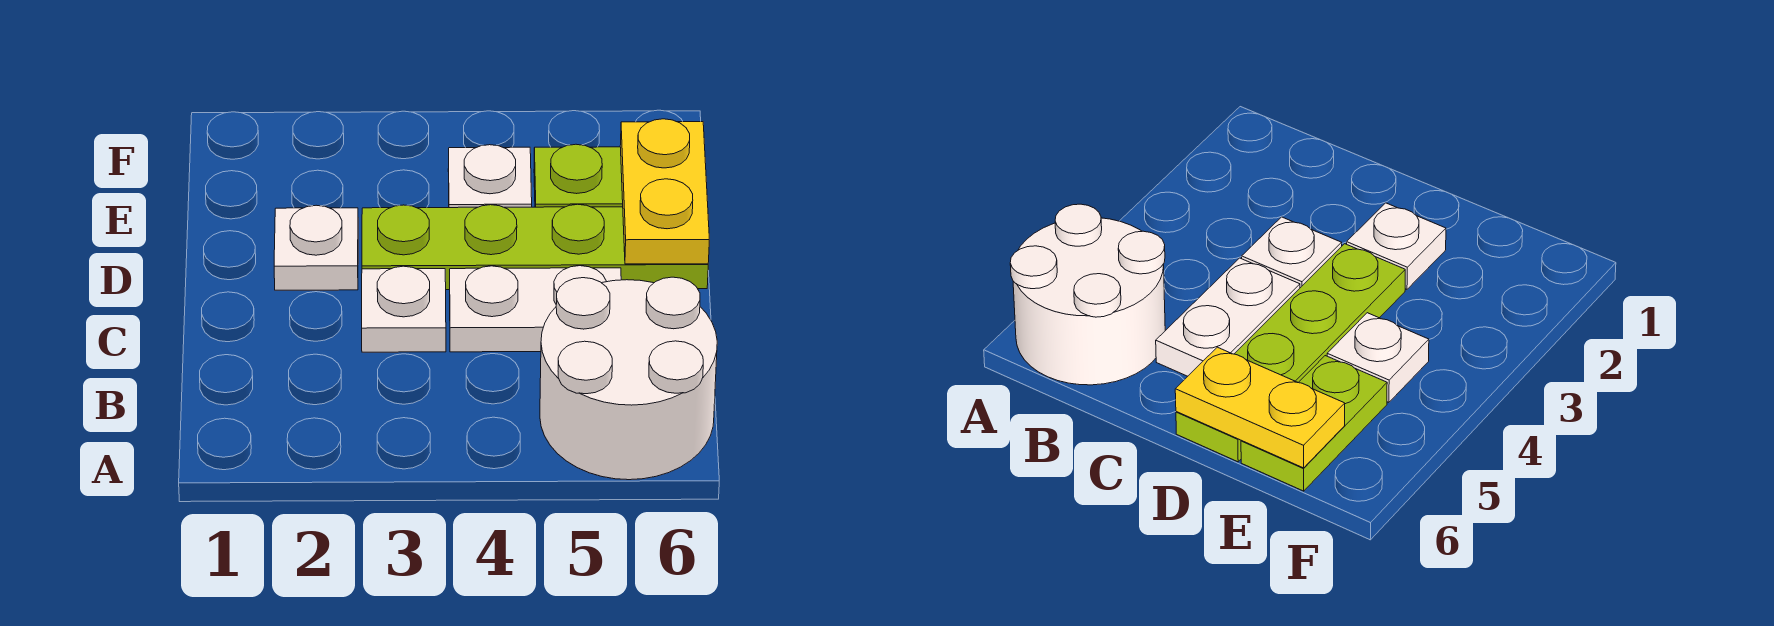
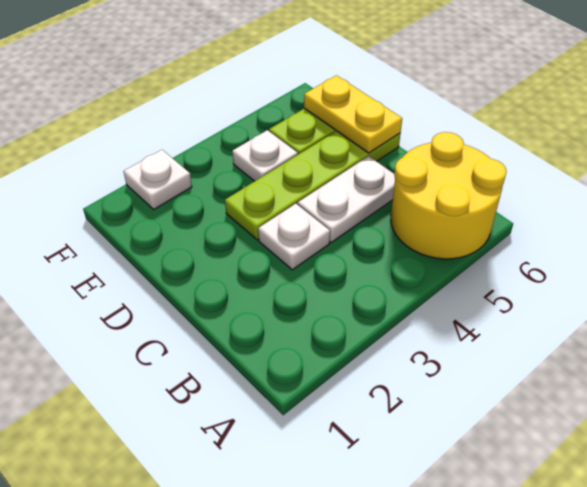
white round brick A5:B6 level 1 -> yellow round brick A5:B6 level 1
white plate D2 level 1 -> white plate F2 level 1

